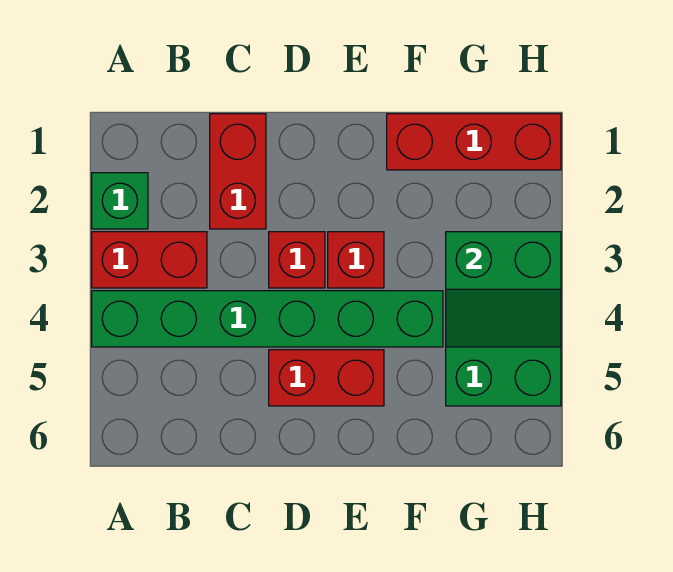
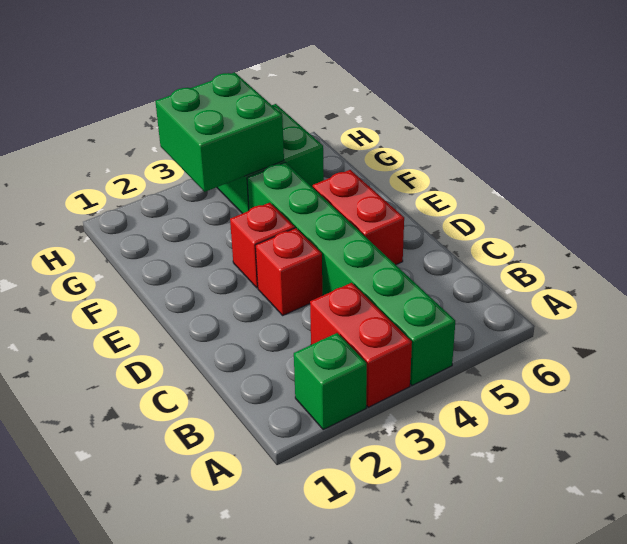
red brick C1:C2 level 1 -> none
red brick F1:H1 level 1 -> none
green slope G3:H4 level 2 top 3 -> green brick G3:H4 level 2

